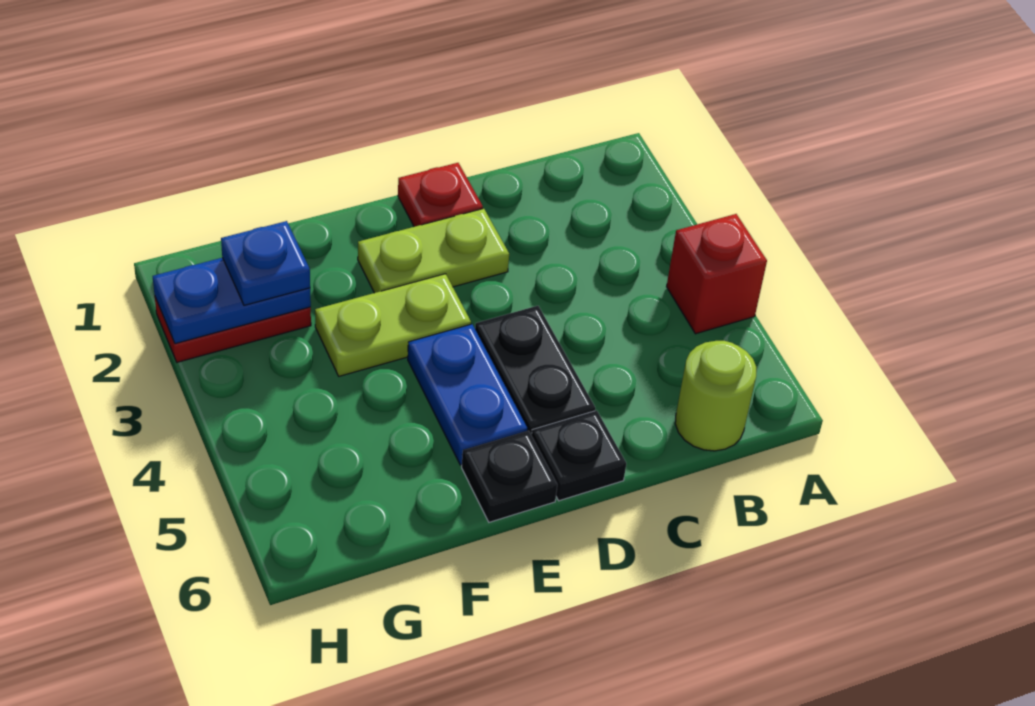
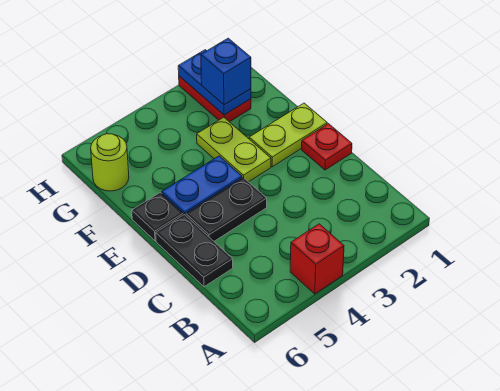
lime round brick B6 level 1 -> lime round brick G6 level 1
lime plate D2:E2 level 1 -> lime plate E1:E2 level 1
black plate D6 level 1 -> black plate C6:D6 level 1
blue plate G2 level 3 -> blue brick G2 level 3

